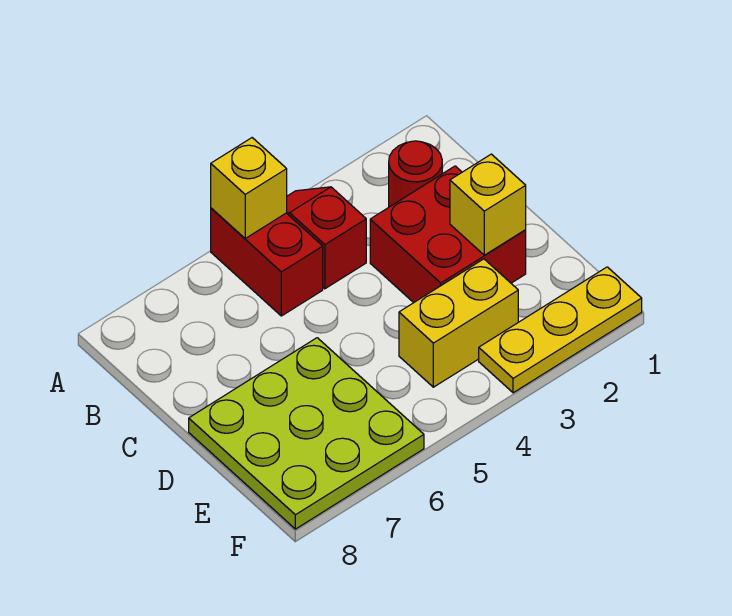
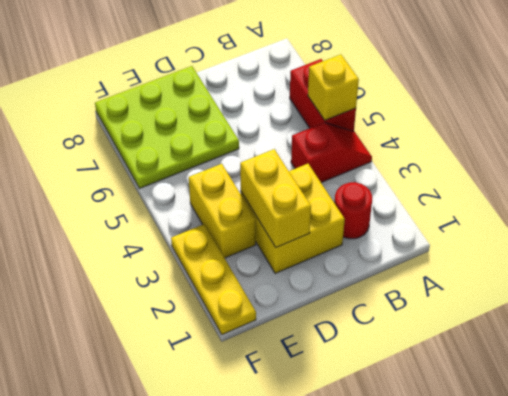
red brick A5:B5 level 1 -> red brick A5:A6 level 1
red brick C2:D3 level 1 -> yellow brick C2:D3 level 1
yellow brick D2 level 2 -> yellow brick D2:D3 level 2

